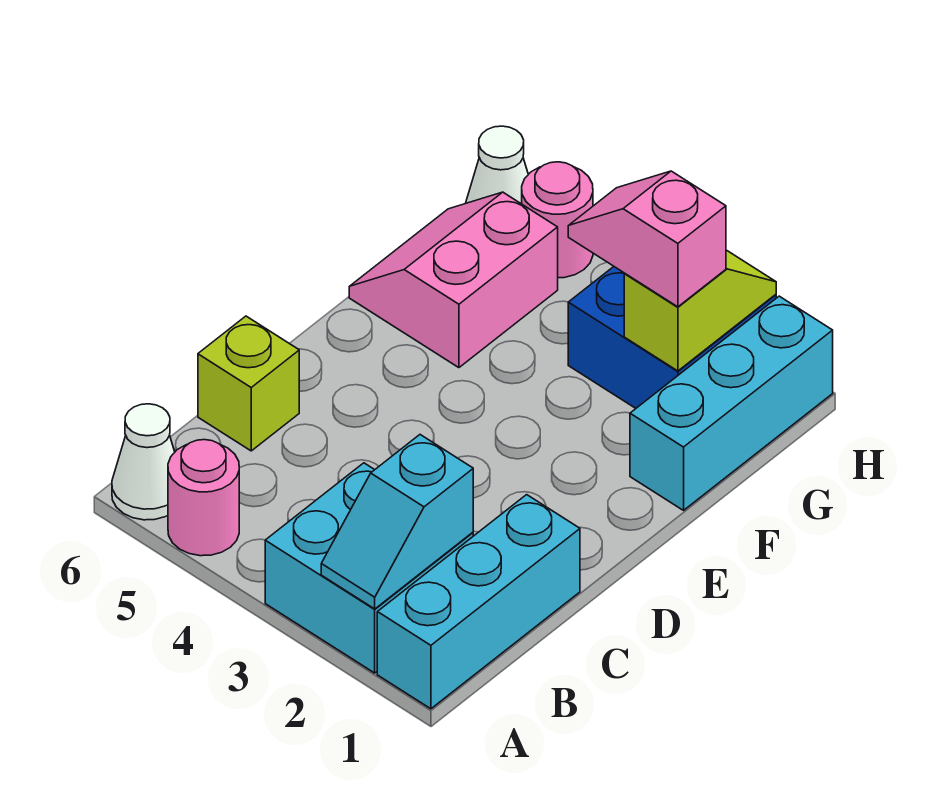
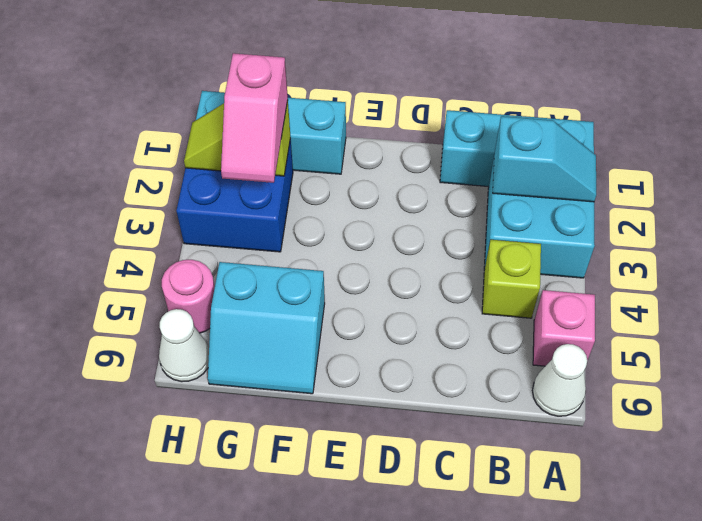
pink round brick A5 level 1 -> pink brick A5 level 1
lime brick C6 level 1 -> lime brick B4 level 1
pink slope F5:G6 level 1 top 5 -> cyan slope F5:G6 level 1 top 5

